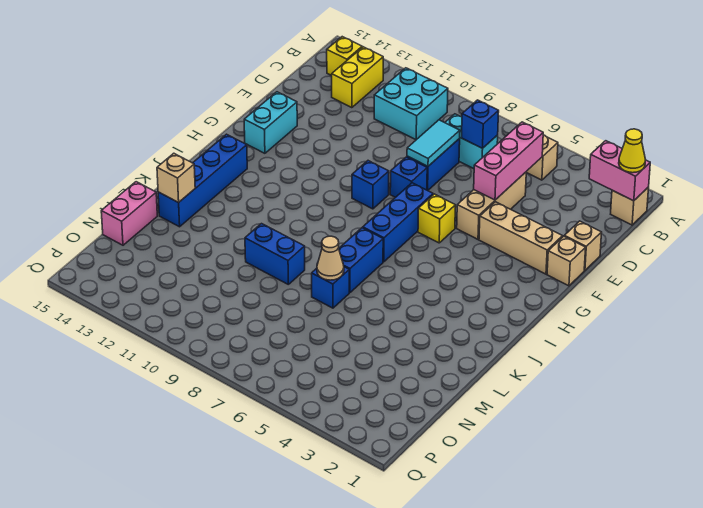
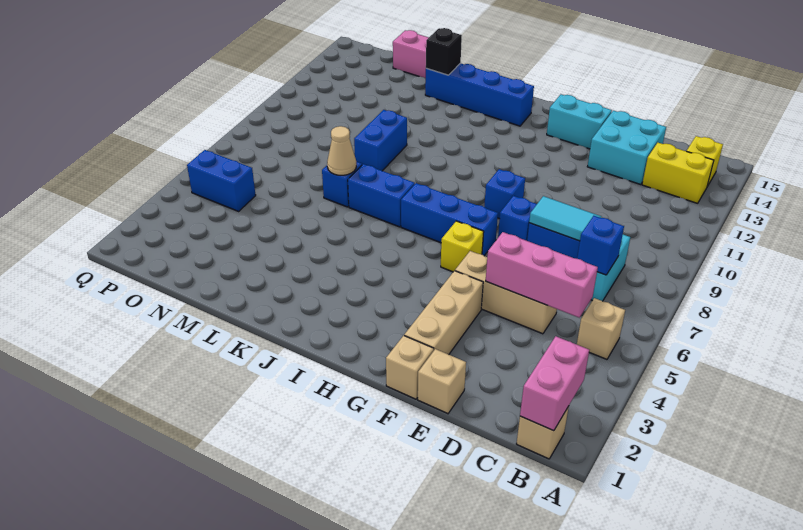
yellow cone B1 level 3 -> none
cyan brick B10:C11 level 1 -> cyan brick D13:E14 level 1
tan brick L14 level 2 -> black brick L14 level 2
none -> blue brick O5:P5 level 1

